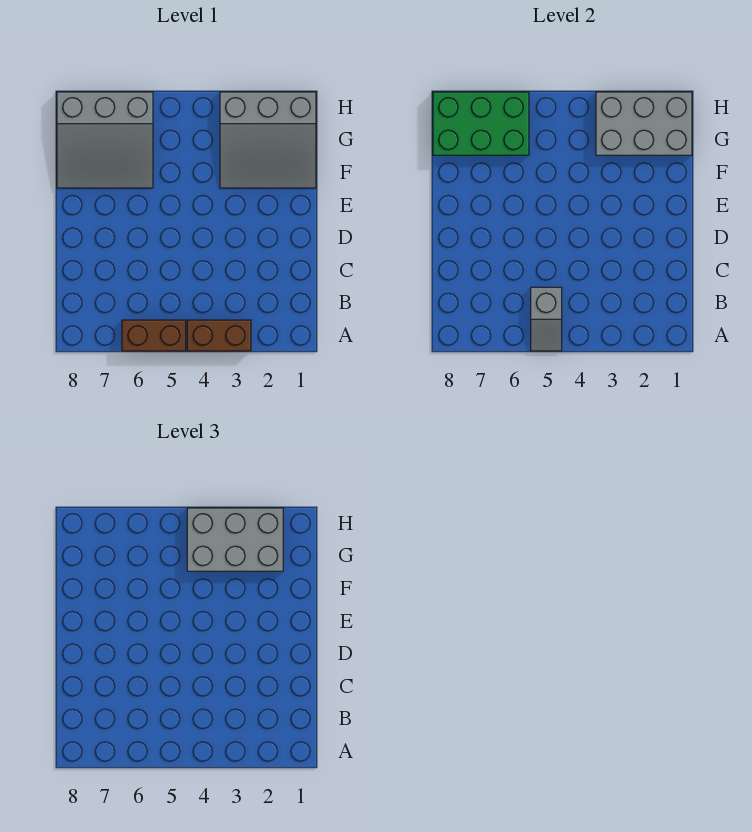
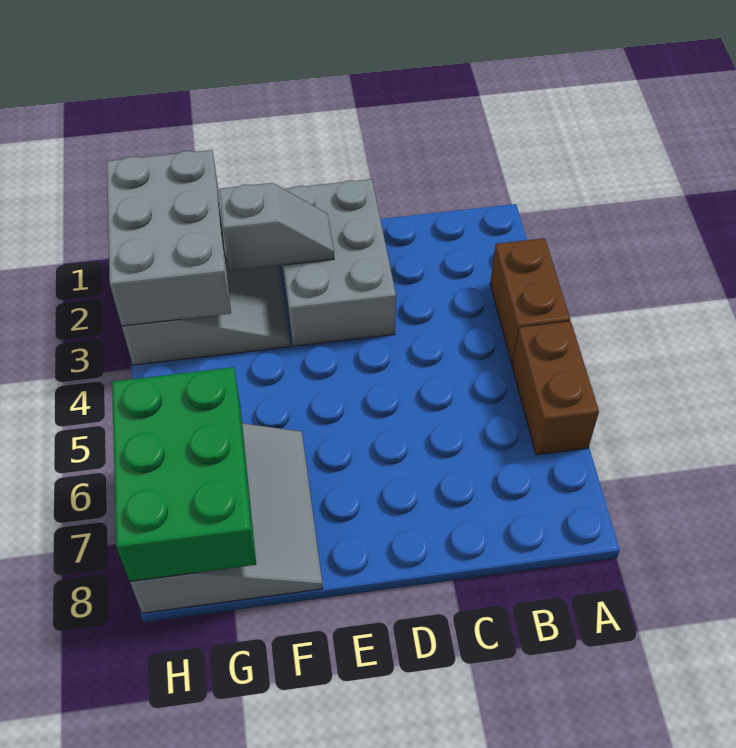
grey slope A5:B5 level 2 top B -> grey slope E2:F2 level 2 top F
grey brick G2:H4 level 3 -> grey brick D1:E3 level 1

